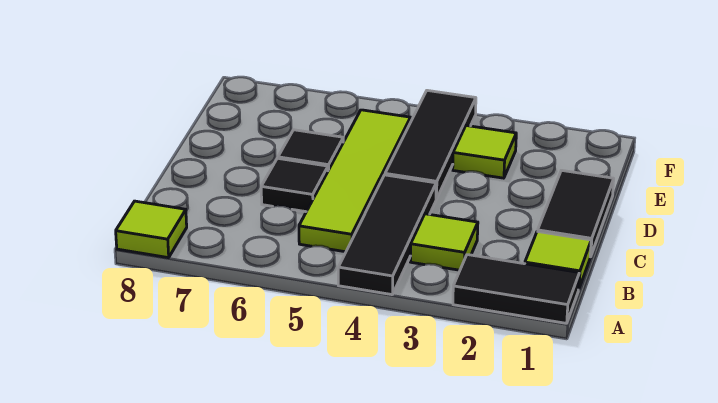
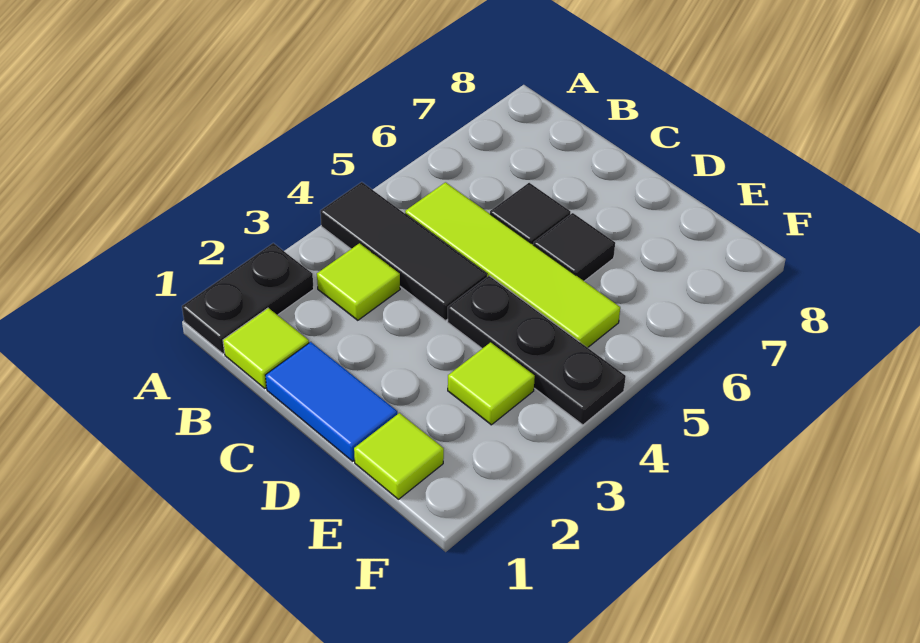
black tile A1:A2 level 1 -> black plate A1:A2 level 1
lime tile A8 level 1 -> lime tile E1 level 1
black tile C1:D1 level 1 -> blue tile C1:D1 level 1
black tile D4:F4 level 1 -> black plate D4:F4 level 1

